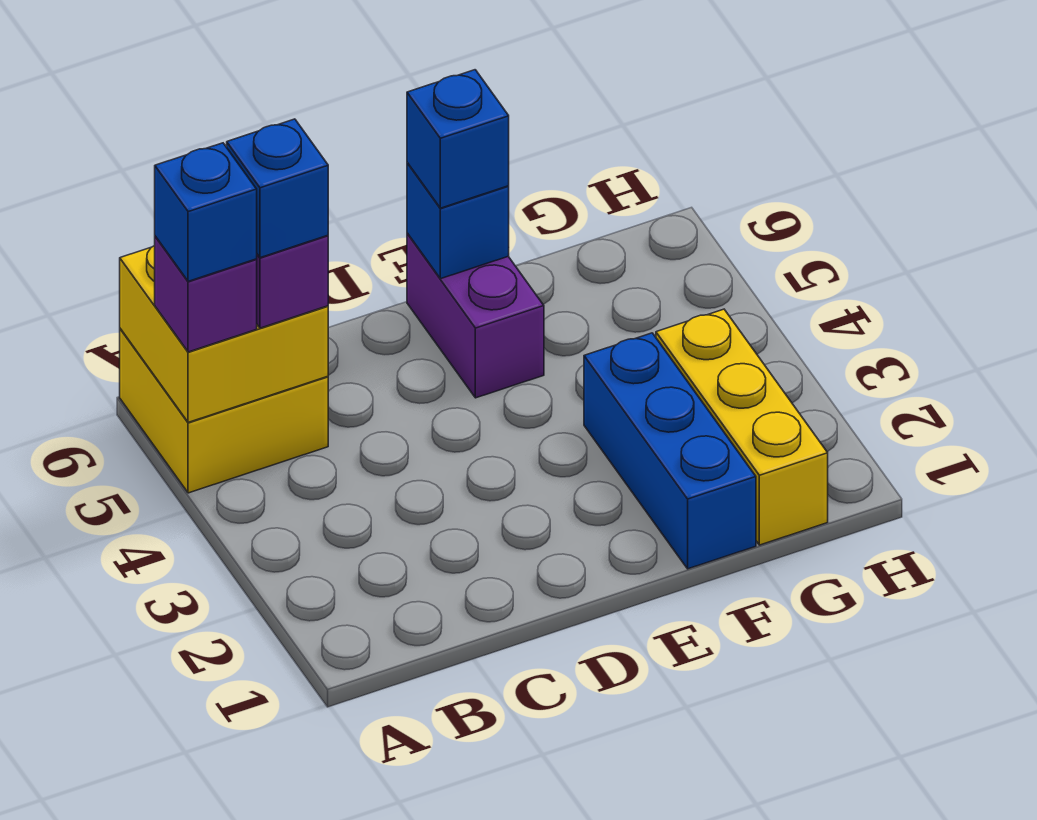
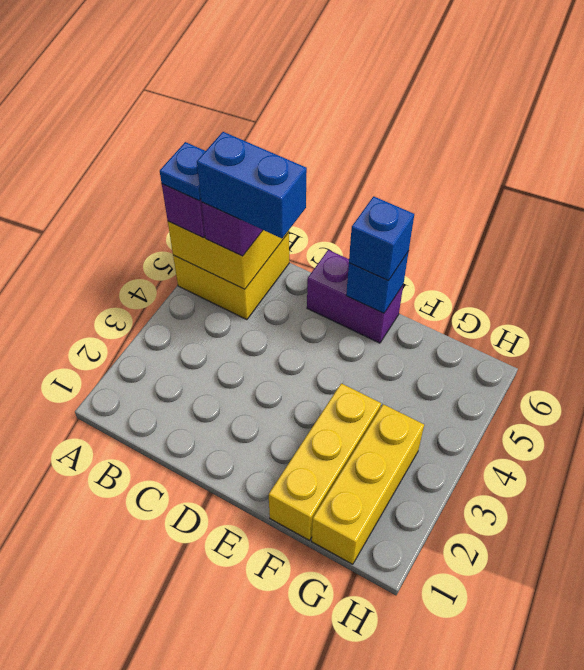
blue brick A5 level 4 -> blue plate A5 level 4
blue brick B5 level 4 -> blue brick B5:C5 level 4
purple brick E5:E6 level 1 -> purple brick D6:E6 level 1
blue brick F1:F3 level 1 -> yellow brick F1:F3 level 1

